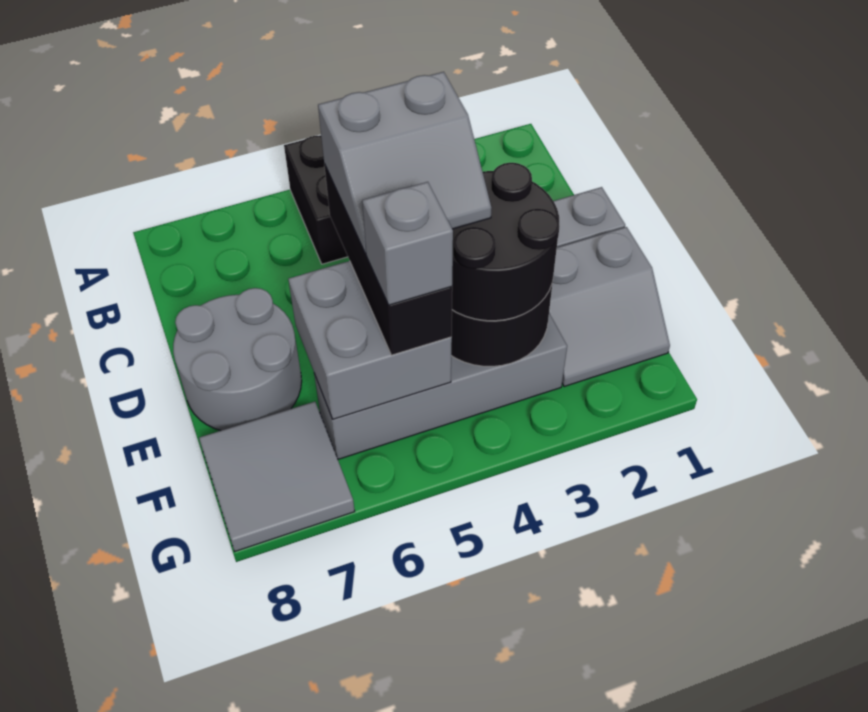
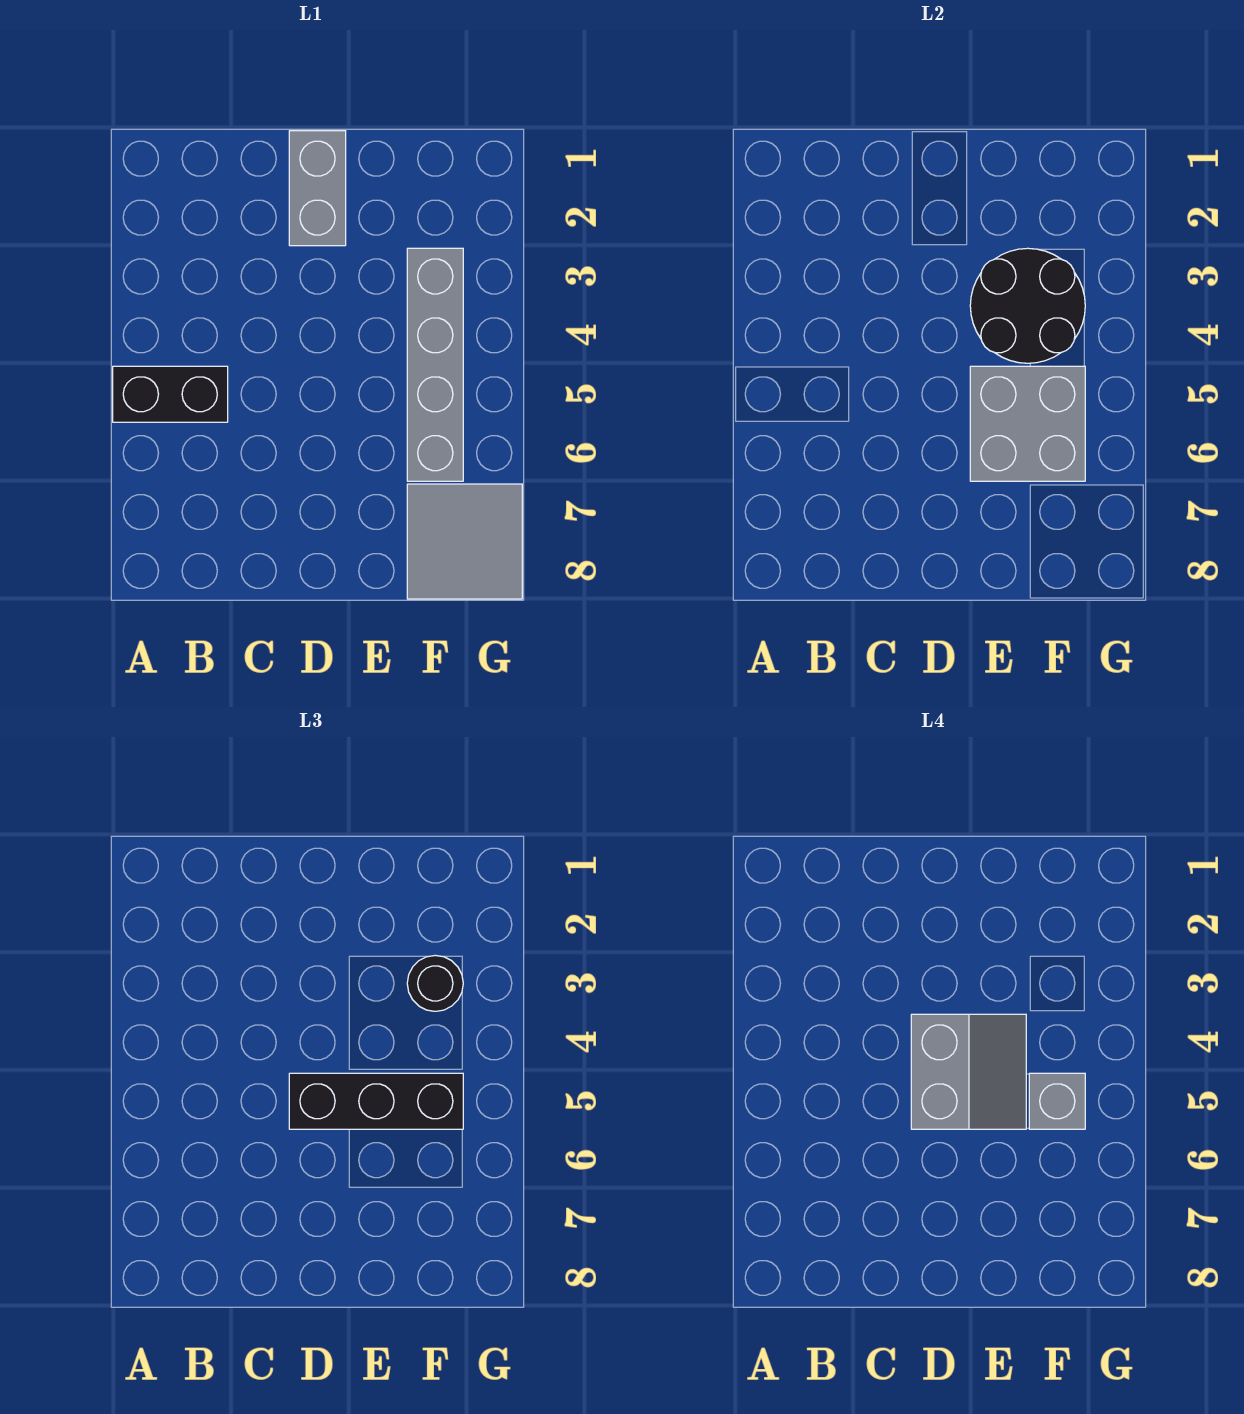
grey round brick D7:E8 level 1 -> none
grey slope E1:F2 level 1 top E -> none
black round brick E3:F4 level 3 -> black round brick F3 level 3

